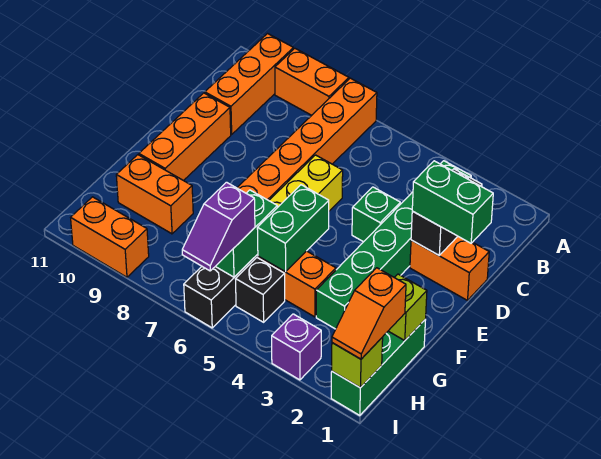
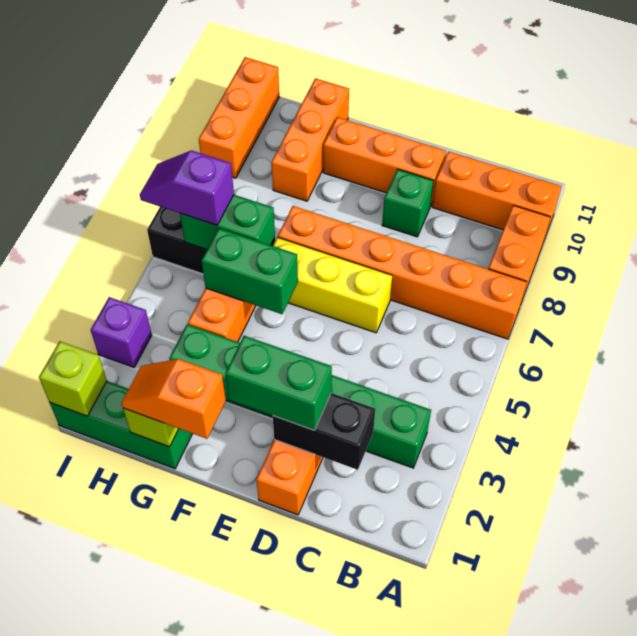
green brick D1:D2 level 3 -> green brick D2:E2 level 3
green brick D4 level 1 -> green brick D9 level 1
orange brick G9:G10 level 1 -> orange brick G9:G11 level 1
orange slope H1:I1 level 3 top H -> orange slope F1:G1 level 3 top F
black brick H5 level 1 -> none
orange brick I9:I10 level 1 -> orange brick I9:I11 level 1

